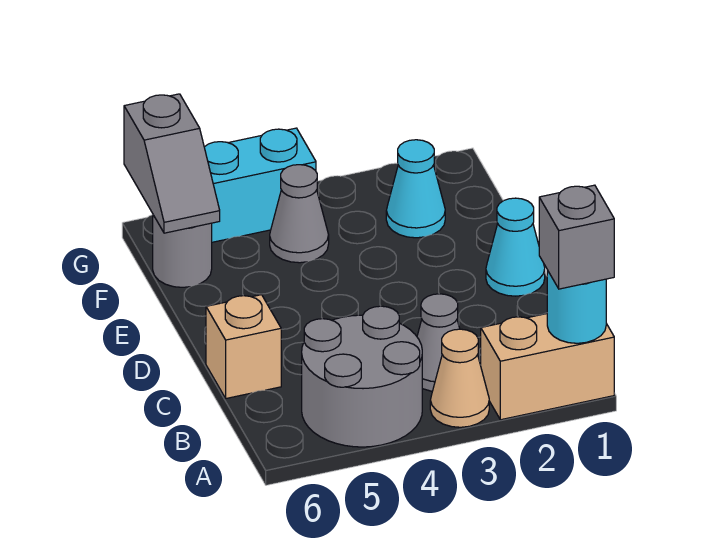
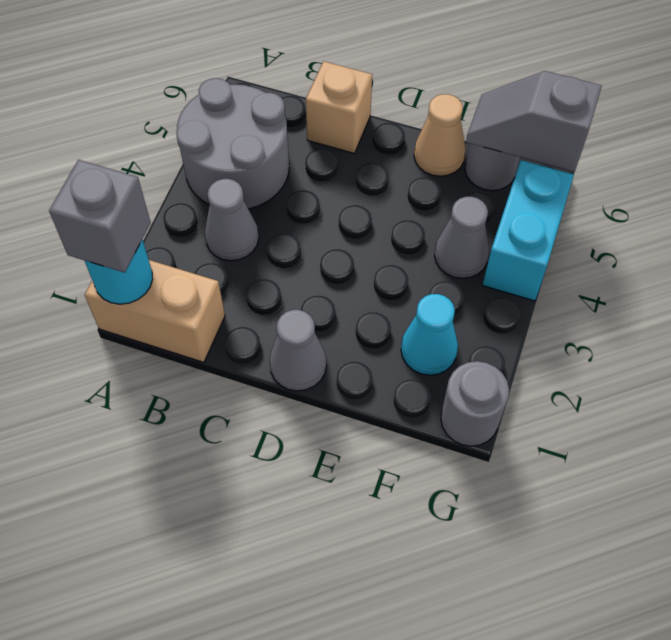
tan brick A1:A2 level 1 -> tan brick A1:B1 level 1
tan cone A3 level 1 -> tan cone E6 level 1
cyan cone D1 level 1 -> grey cone D1 level 1
none -> grey round brick G1 level 1

